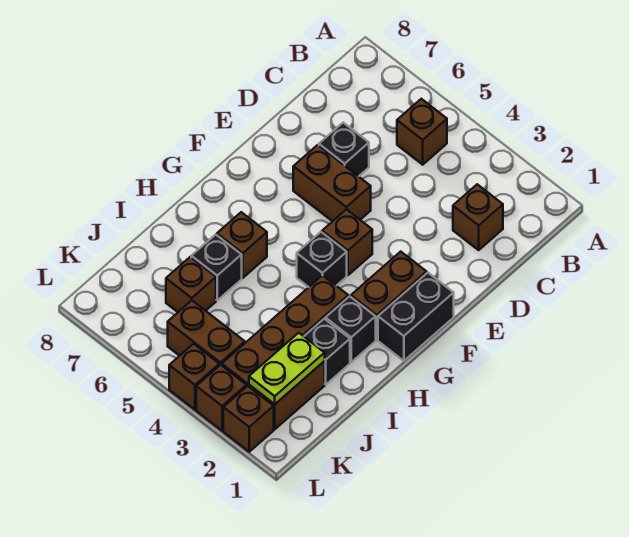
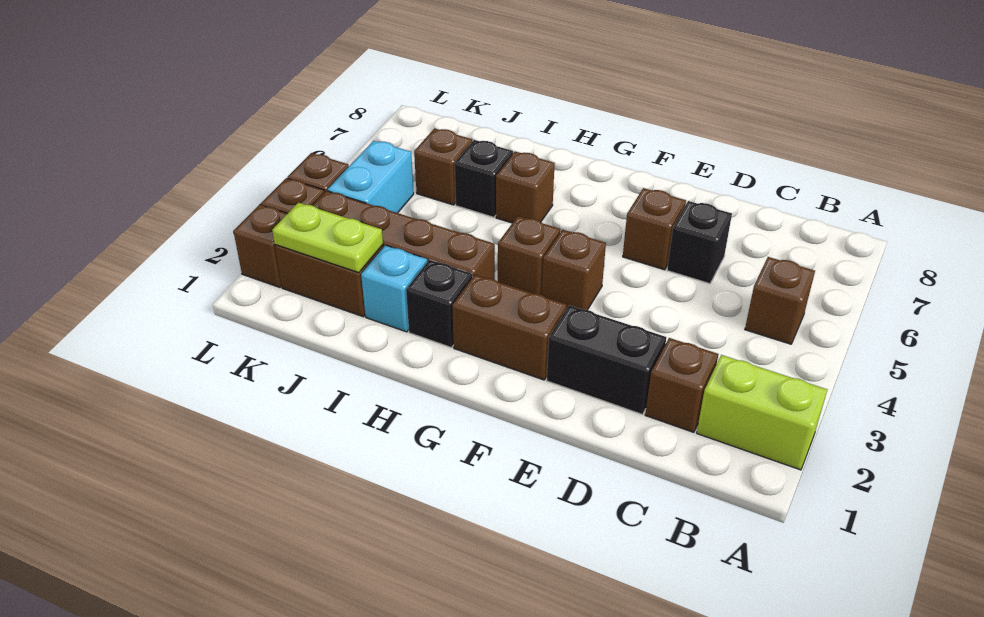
none -> lime brick A2:B2 level 1
brown brick E5:E6 level 1 -> brown brick E6 level 1
black brick F1:G1 level 1 -> black brick D2:E2 level 1
black brick G4 level 1 -> brown brick G4 level 1
black brick I2 level 1 -> cyan brick I2 level 1
brown brick K4:K5 level 1 -> cyan brick K4:K5 level 1

